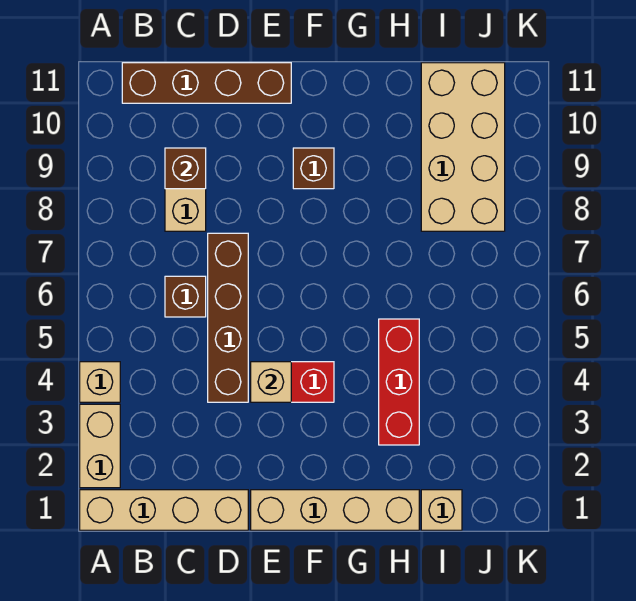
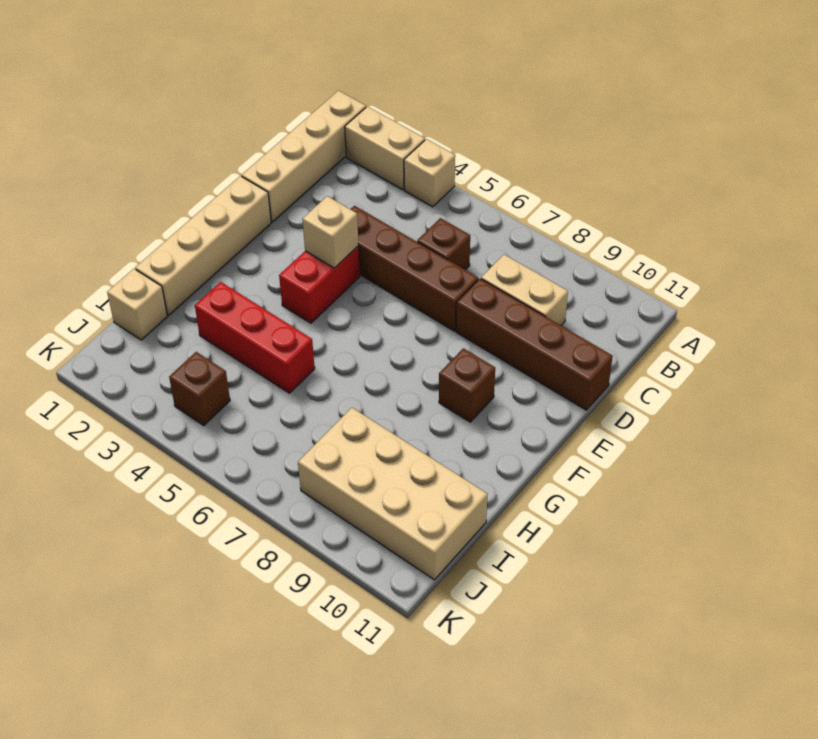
brown brick B11:E11 level 1 -> brown brick D8:D11 level 1
brown brick C9 level 2 -> brown brick J4 level 1

